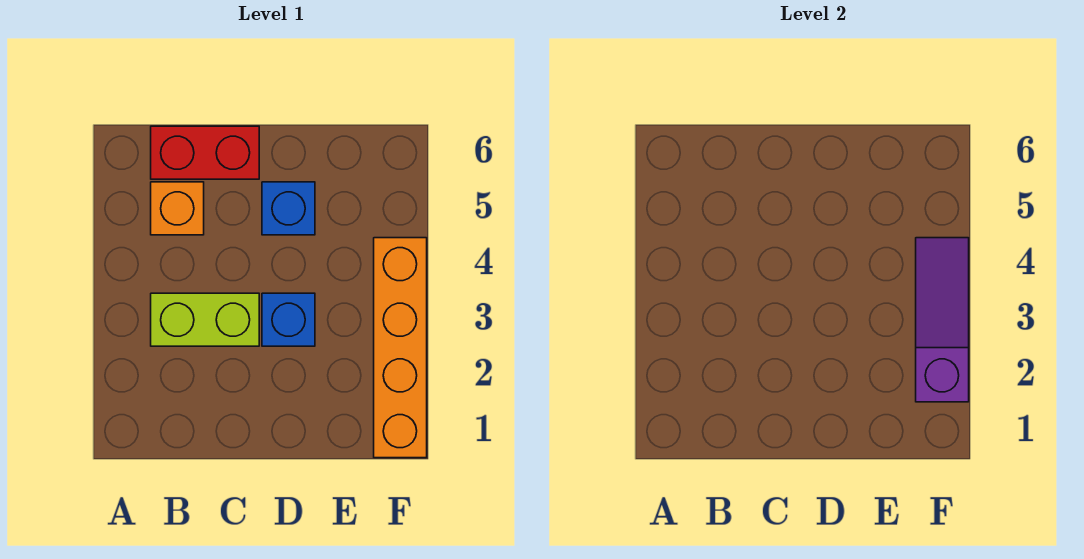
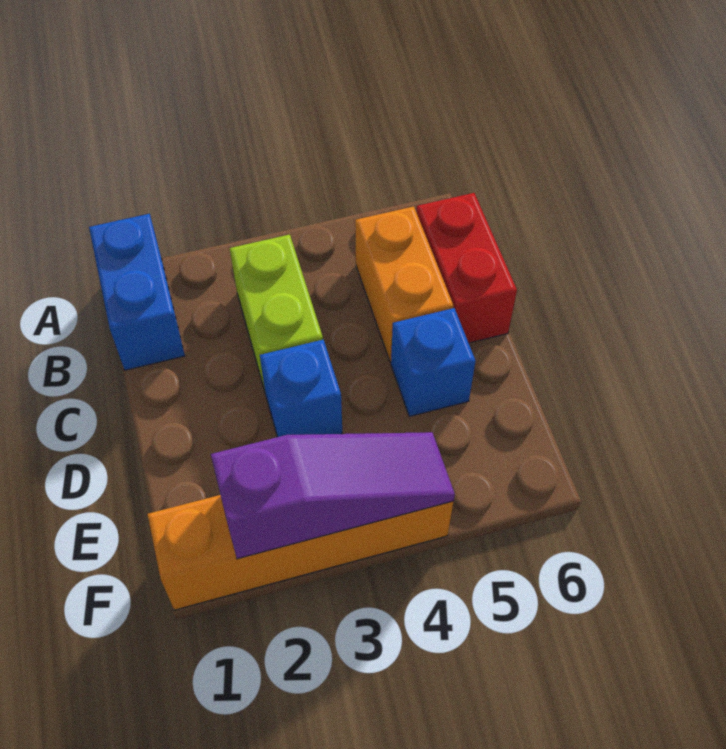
none -> blue brick A1:B1 level 1
orange brick B5 level 1 -> orange brick B5:C5 level 1

